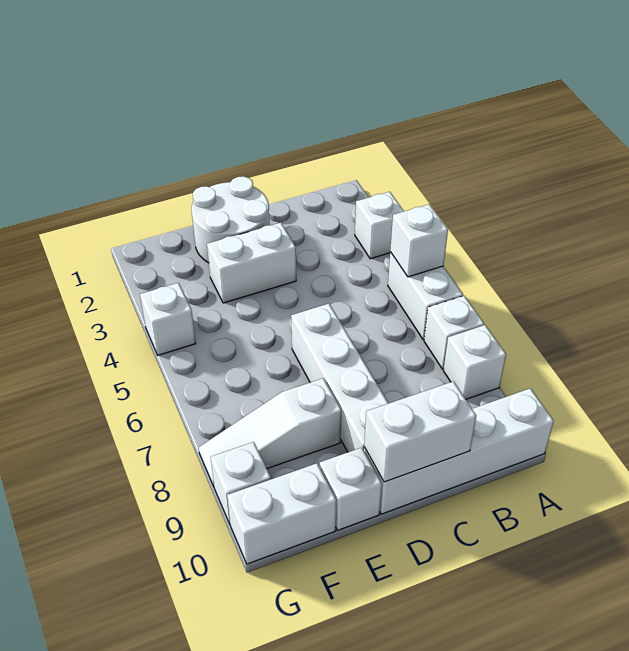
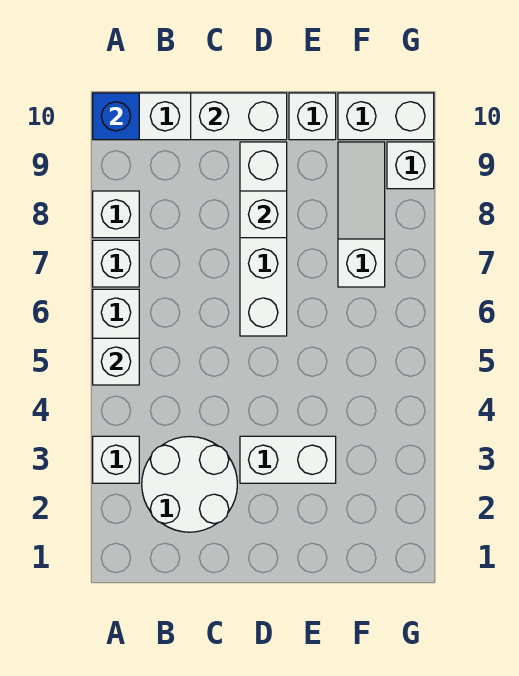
none -> blue brick A10 level 2
white round brick D1:E2 level 1 -> white round brick B2:C3 level 1
white slope E8:G8 level 1 top E -> white slope F7:F9 level 1 top 7
white brick G4 level 1 -> white brick D8 level 2

